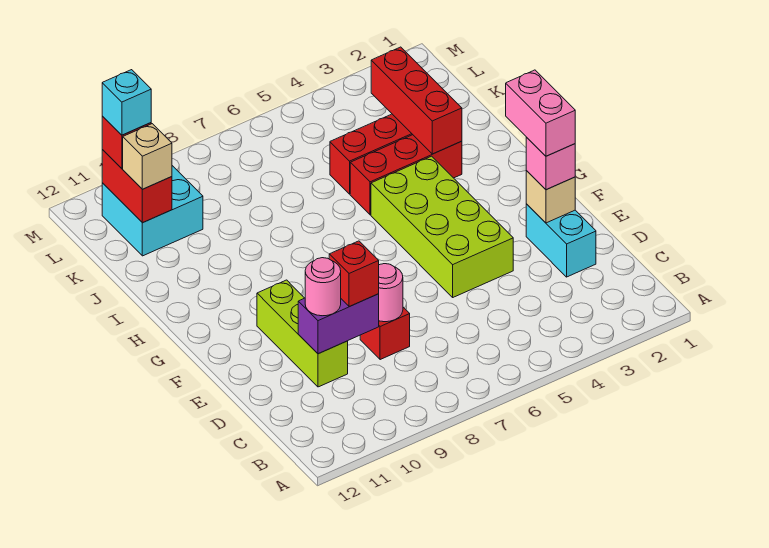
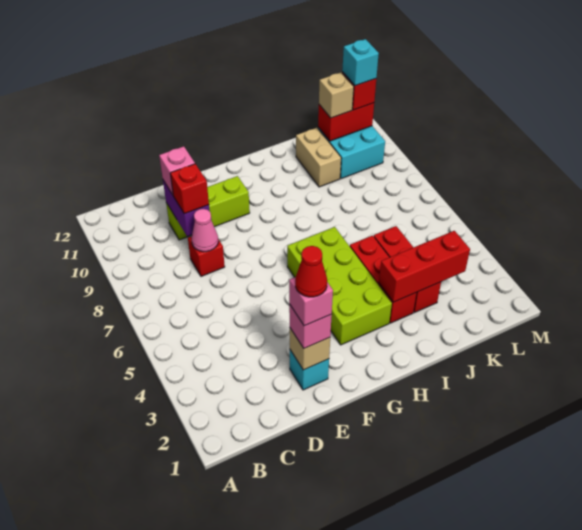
cyan brick D2:E2 level 1 -> cyan brick E2 level 1
pink round brick D8 level 2 -> pink cone D8 level 2
pink round brick D10 level 3 -> pink brick D10 level 3
pink brick E2:F2 level 4 -> pink brick E2 level 4
none -> red cone E2 level 5
lime brick E4:H5 level 1 -> lime brick G3:H6 level 1
none -> tan brick J10:J11 level 1

